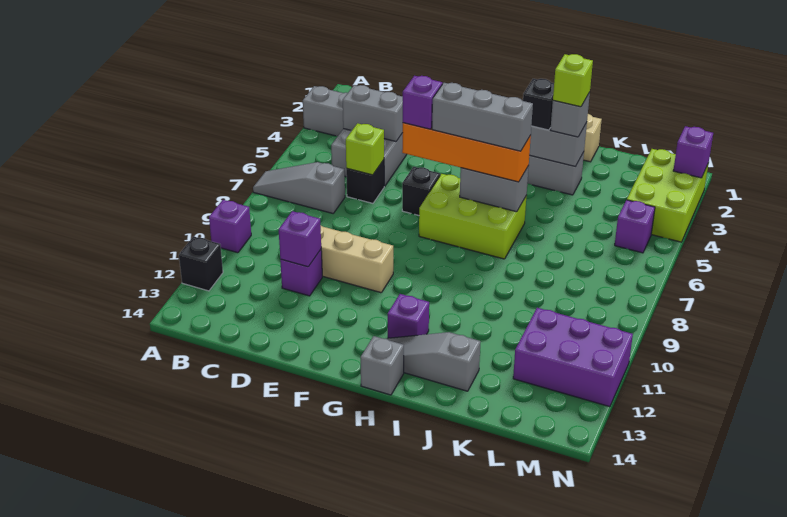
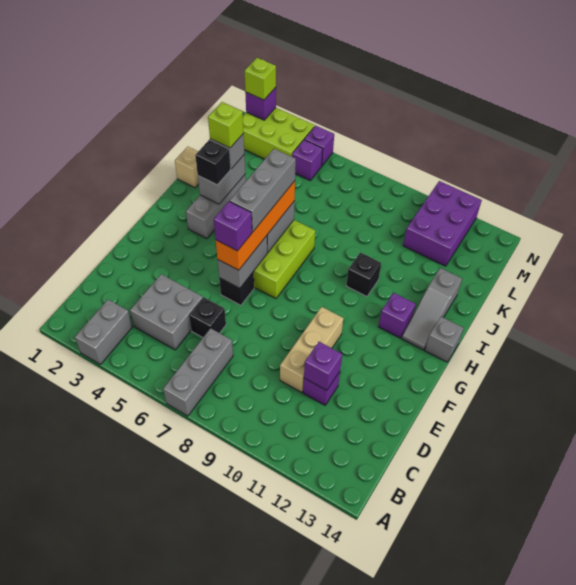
grey slope A7:C7 level 1 top C -> grey brick A7:C7 level 1
purple brick A10 level 1 -> purple brick N5 level 1
black brick A12 level 1 -> black brick I10 level 1
grey brick C4:D4 level 2 -> grey brick F6:G6 level 2
lime brick D6 level 2 -> lime brick N2 level 3

